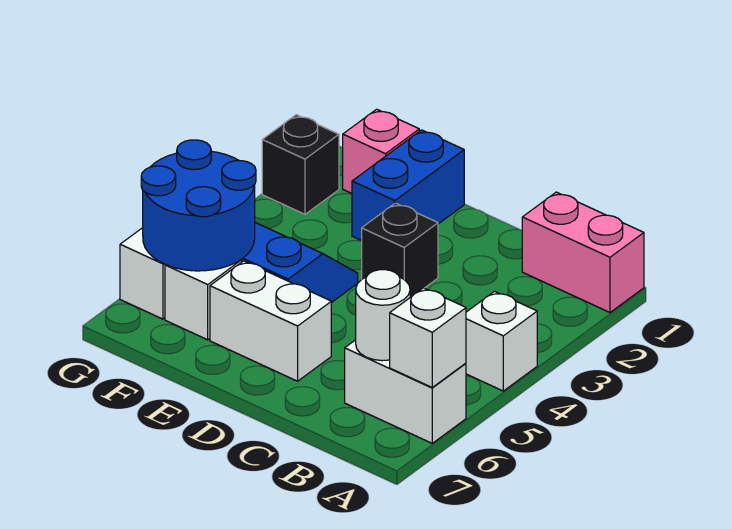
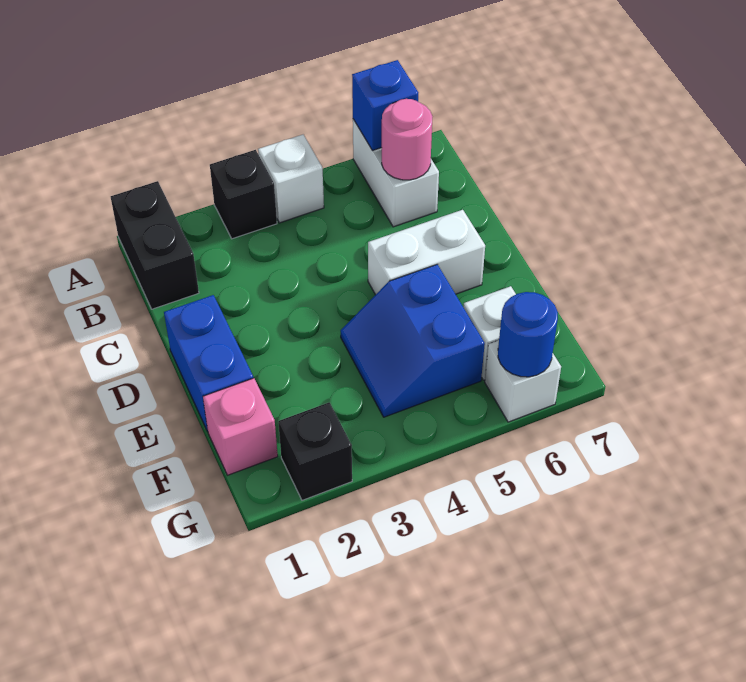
pink brick A1:B1 level 1 -> black brick A1:B1 level 1
white brick A6 level 2 -> blue brick A6 level 2
white round brick B6 level 2 -> pink round brick B6 level 2
black brick D3 level 1 -> black brick A3 level 1
white brick D6:E6 level 1 -> white brick D5:D6 level 1
blue brick E1:E2 level 1 -> blue brick D1:E1 level 1
blue round brick F5:G6 level 2 -> blue round brick G6 level 2

